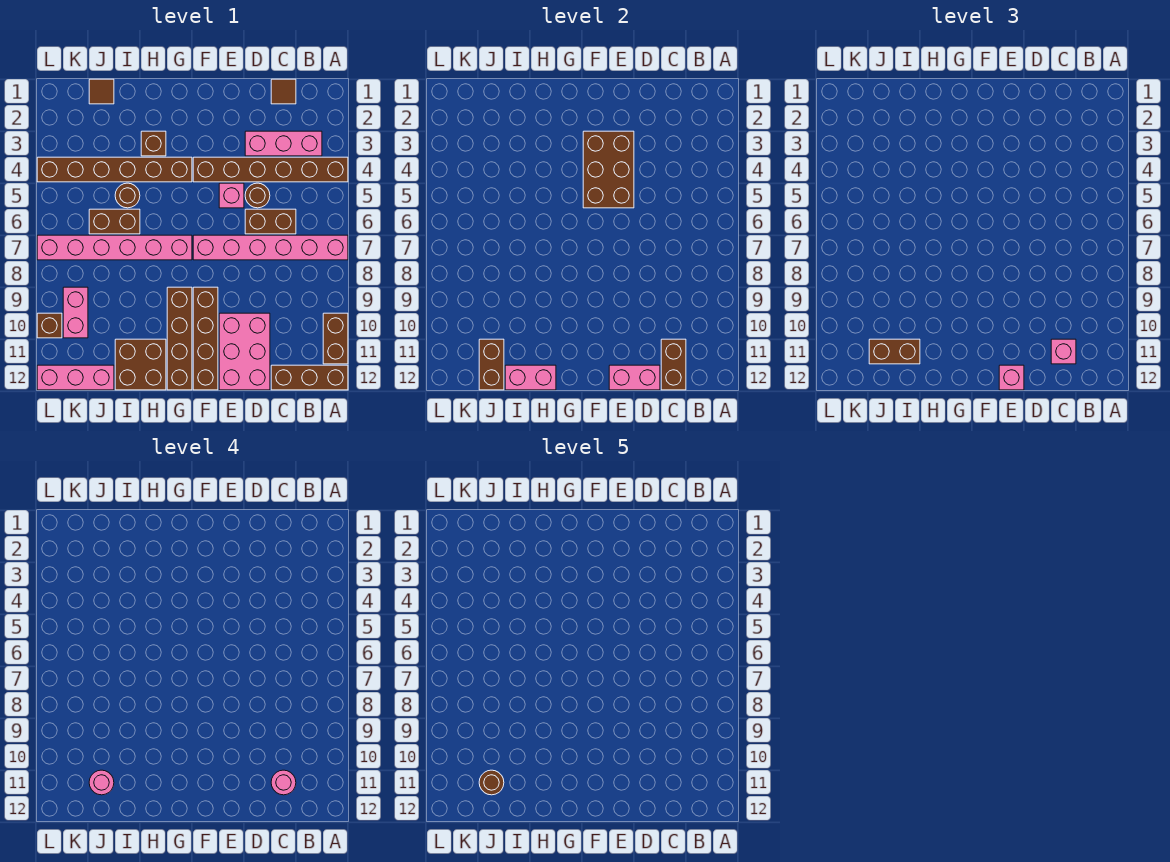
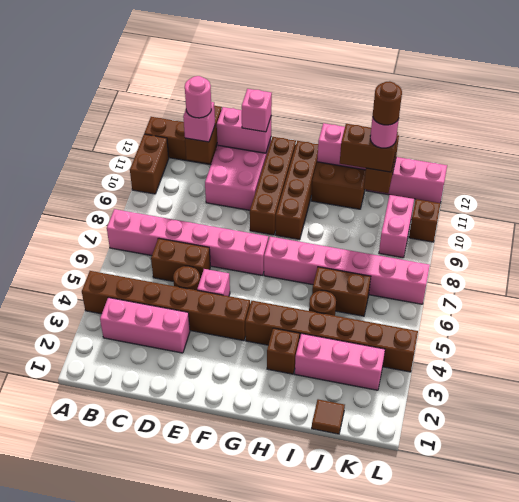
brown tile C1 level 1 -> none
brown brick E3:F5 level 2 -> none
none -> pink brick I3:K3 level 1

